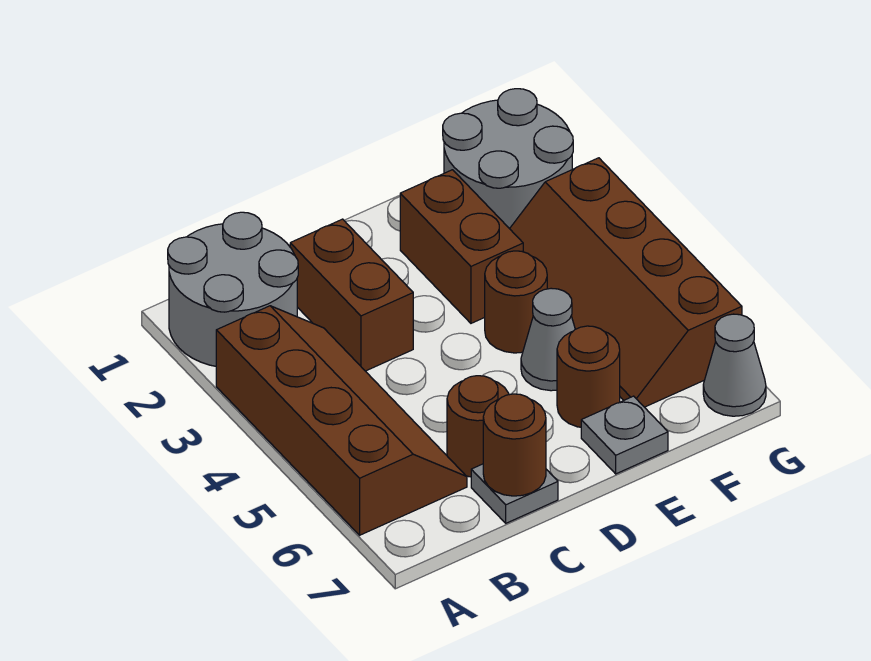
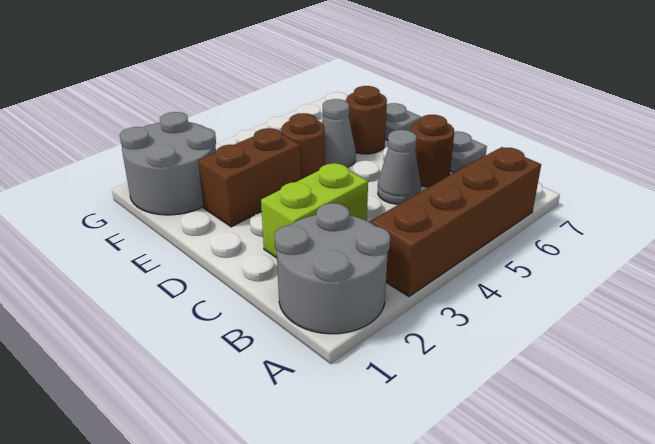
brown brick C2:C3 level 1 -> lime brick C2:C3 level 1
brown round brick C7 level 2 -> none
brown slope F3:G6 level 1 top G -> none
grey cone G7 level 1 -> grey cone C5 level 1

